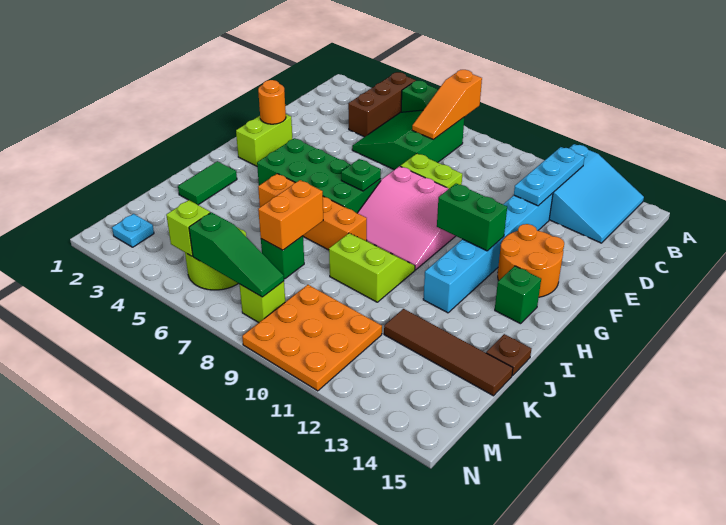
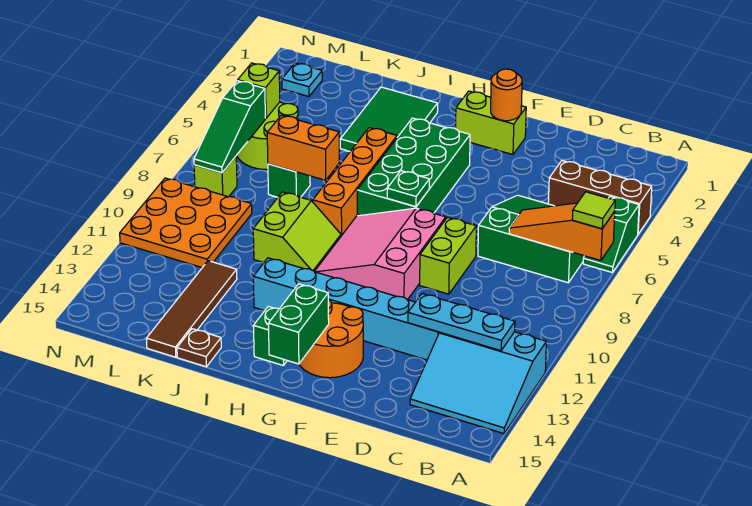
none -> lime tile A7 level 3
green brick G11:G12 level 2 -> green brick G14:G15 level 2
green tile I2:J2 level 1 -> green tile I2:J4 level 1

